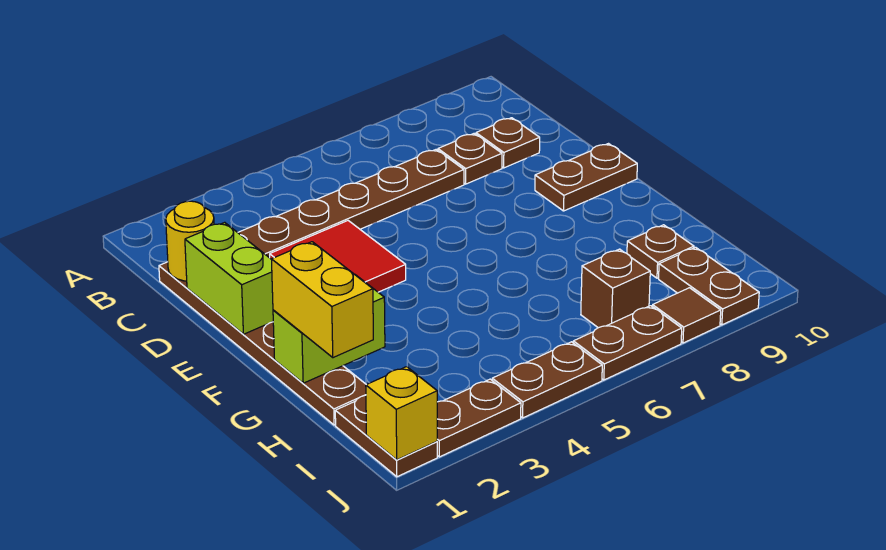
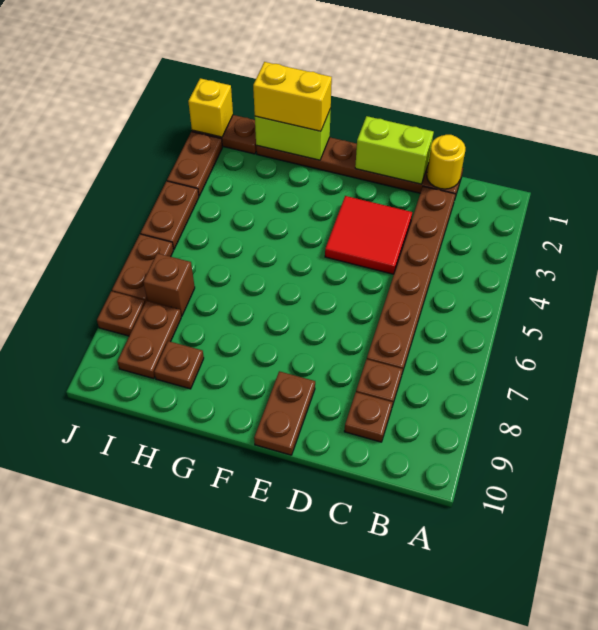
lime brick G1:G2 level 2 -> lime brick G1:H1 level 2
brown plate I9:J9 level 1 -> brown plate I8:I9 level 1
brown tile J8 level 1 -> brown plate J8 level 1

